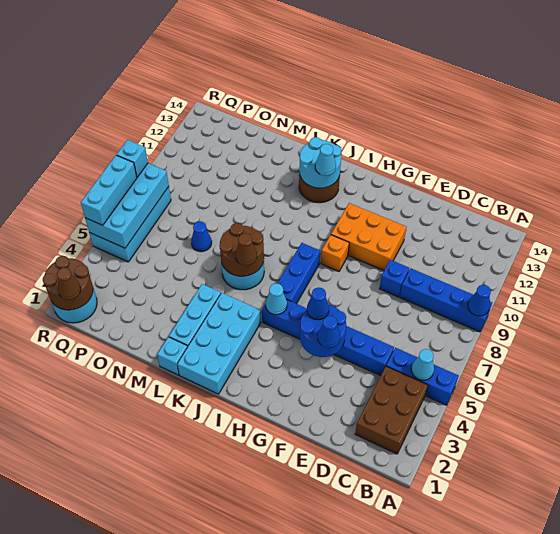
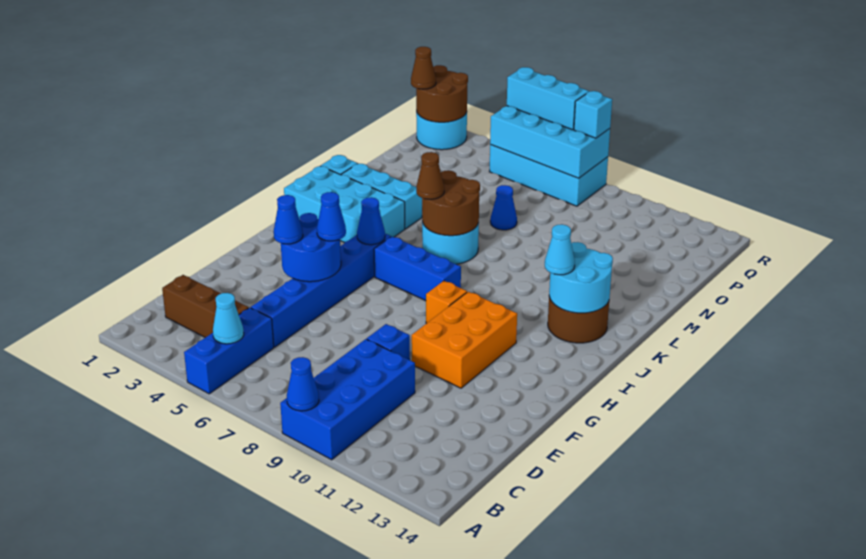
blue brick A9:D9 level 1 -> blue brick A9:D10 level 1
brown brick B2:C4 level 1 -> brown brick C2:C4 level 1
cyan cone I5 level 2 -> blue cone I5 level 2

